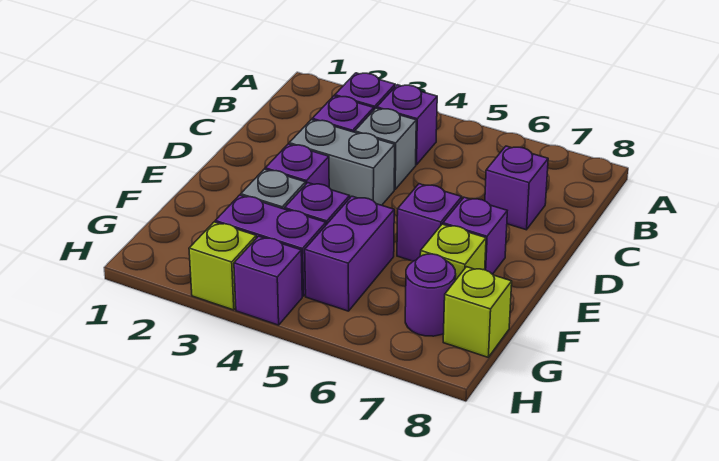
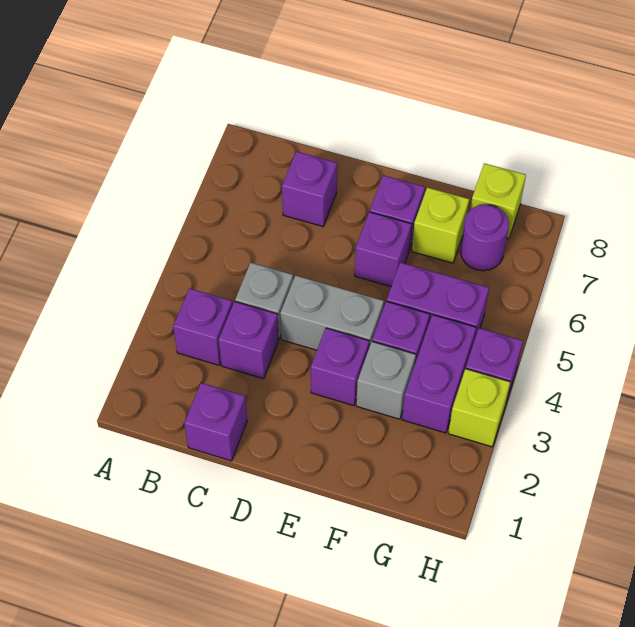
purple brick B4 level 1 -> purple brick C1 level 1
grey brick D3:D4 level 1 -> grey brick D4:E4 level 1

